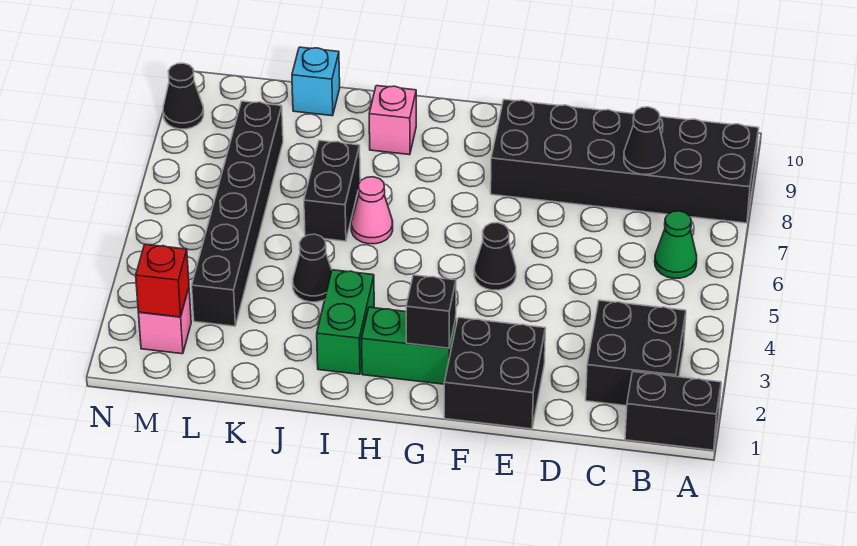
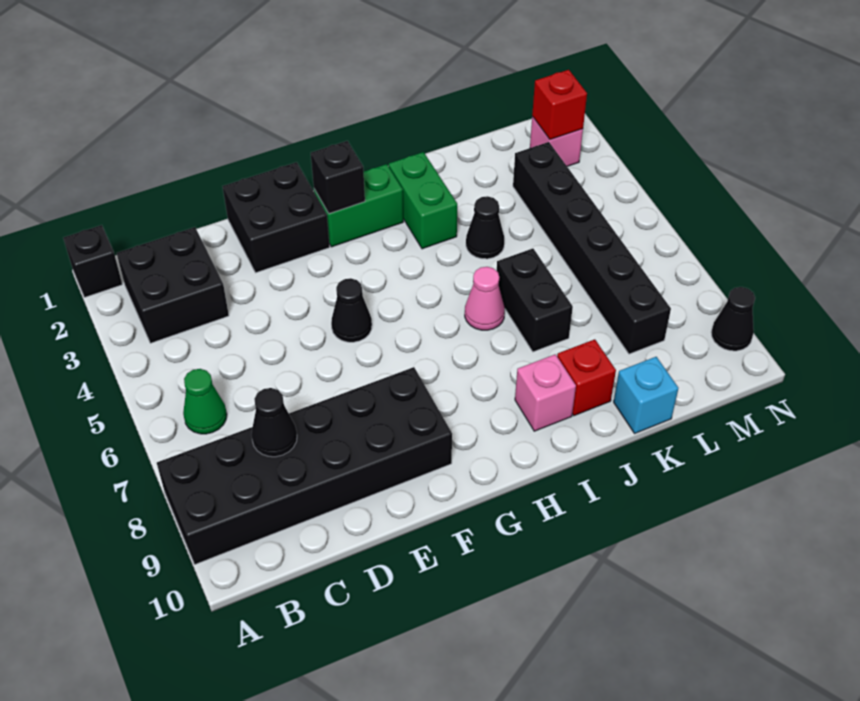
black brick A1:B1 level 1 -> black brick A1 level 1
none -> red brick J9 level 1

